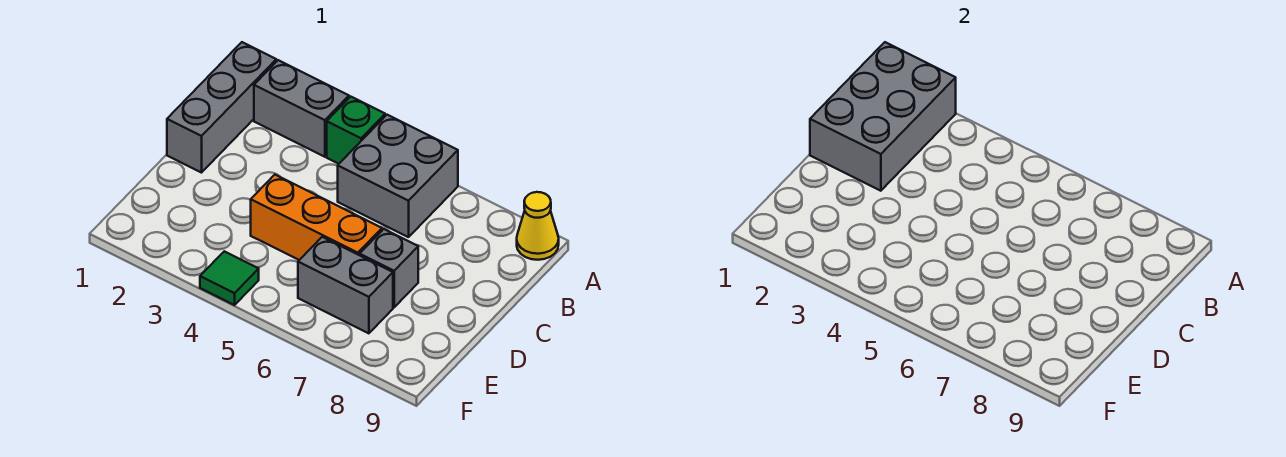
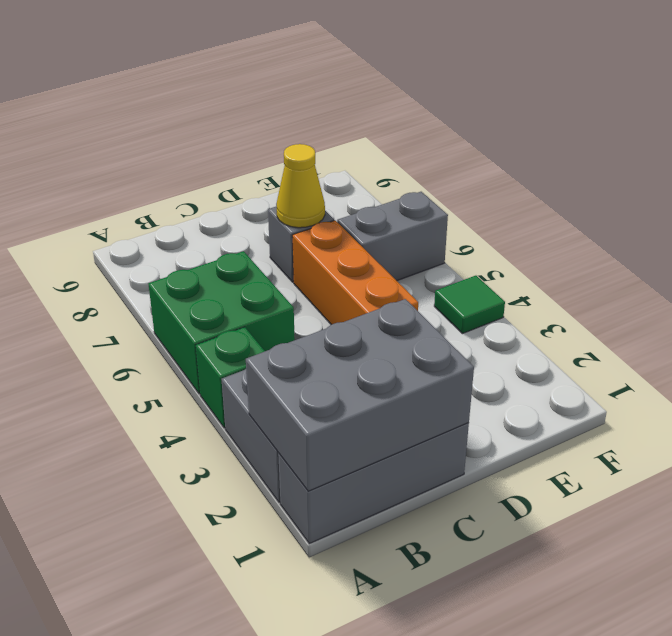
grey brick A5:B6 level 1 -> green brick A5:B6 level 1
yellow cone A9 level 1 -> yellow cone D7 level 2
grey brick E6:E7 level 1 -> grey brick E6:F6 level 1

